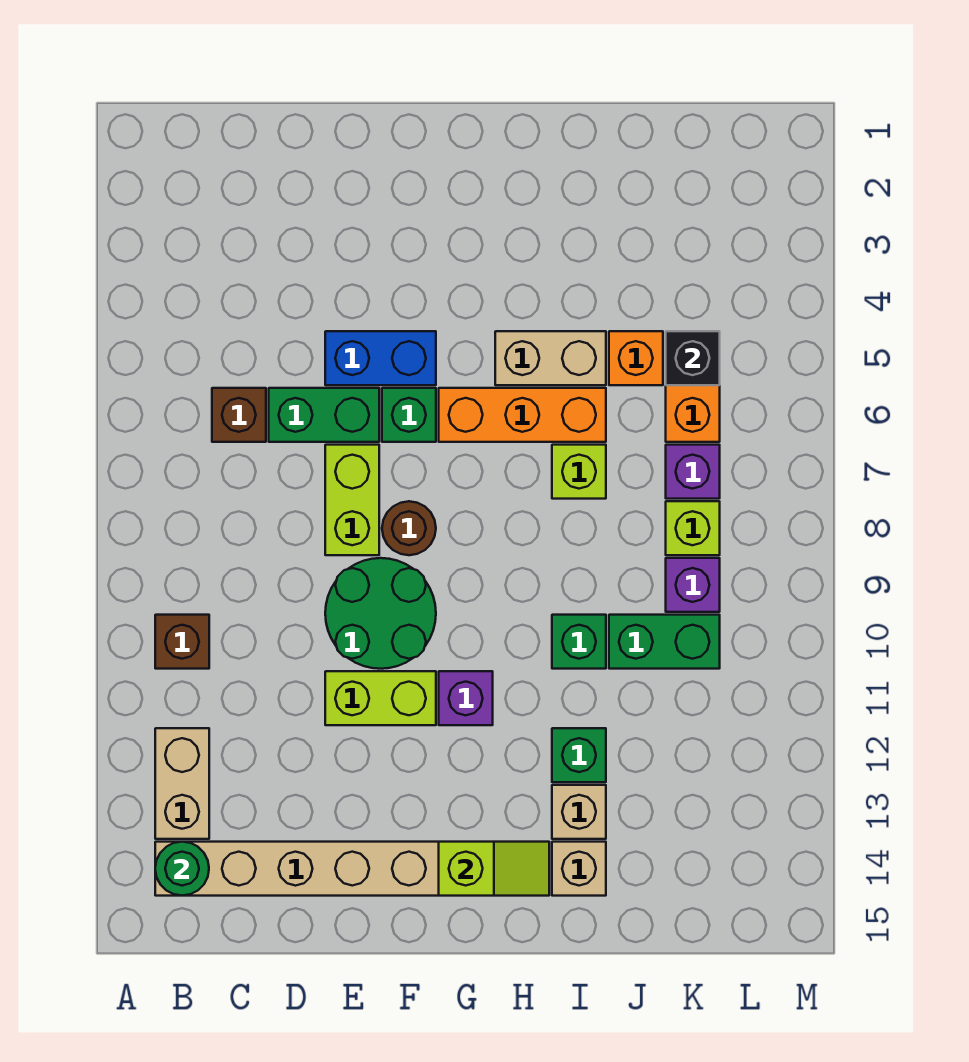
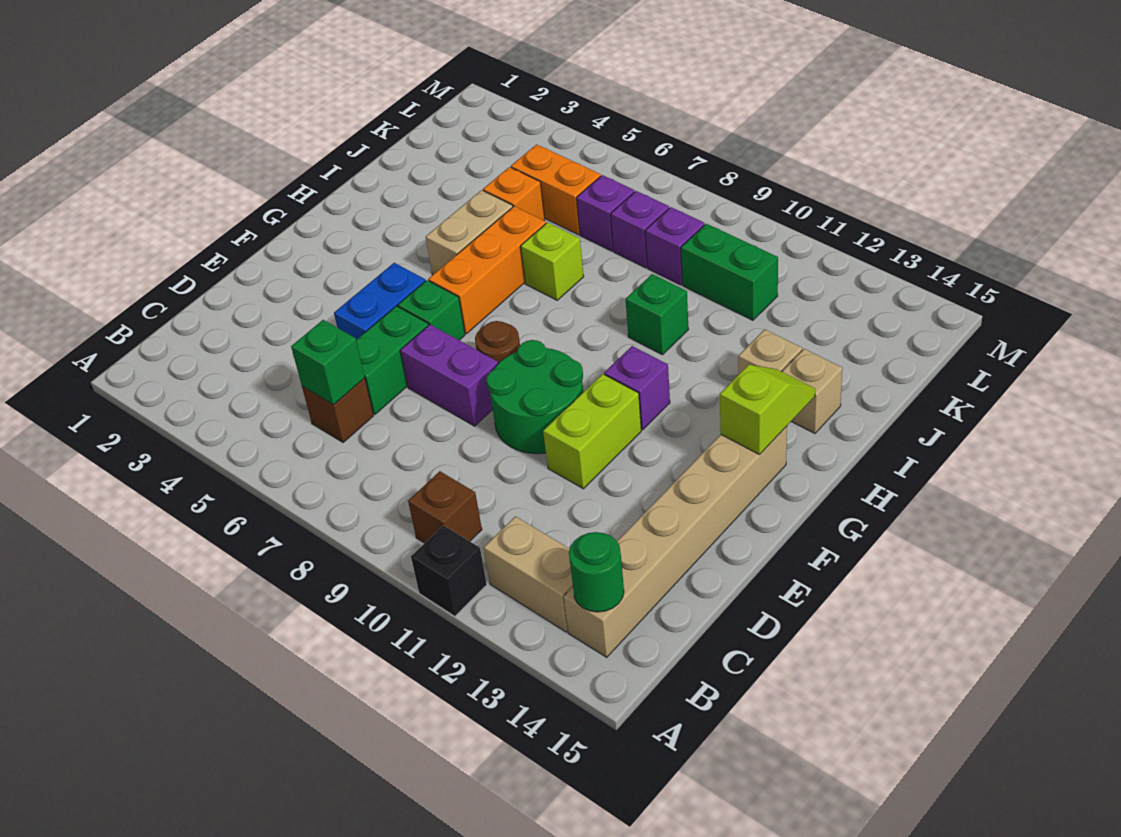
lime brick E7:E8 level 1 -> purple brick E7:E8 level 1
green brick I12 level 1 -> green brick C6 level 2
green brick J10:K10 level 1 -> green brick K10:K11 level 1
black brick K5 level 2 -> black brick A11 level 1
lime brick K8 level 1 -> purple brick K8 level 1

